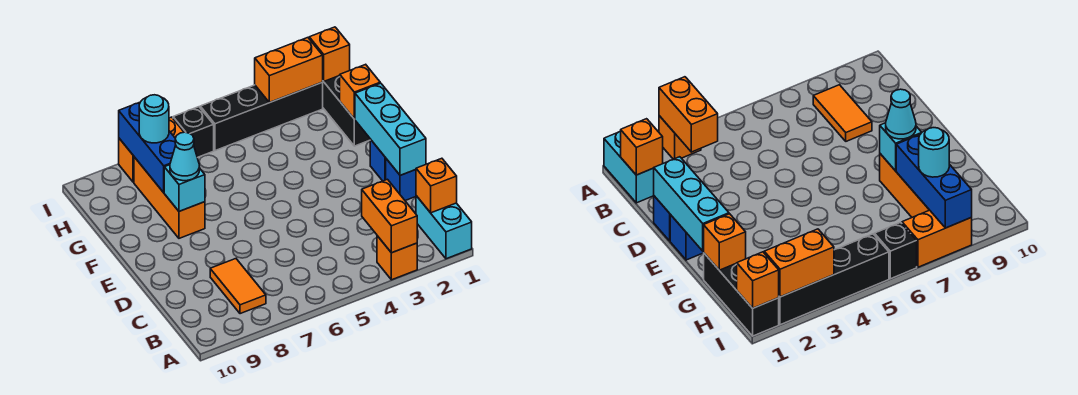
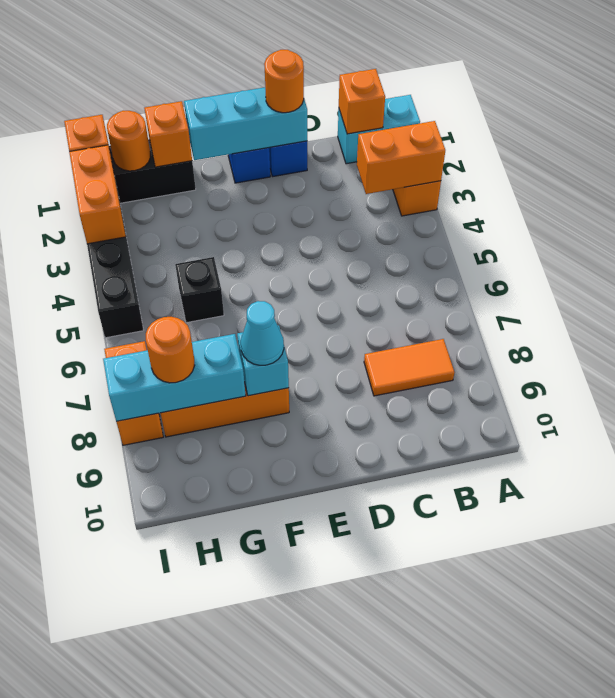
none -> orange round brick D1 level 3
blue brick G8:I8 level 2 -> cyan brick G8:I8 level 2
none -> orange round brick H1 level 2
cyan round brick H8 level 3 -> orange round brick H8 level 3
black brick I6 level 1 -> black brick G5 level 1

